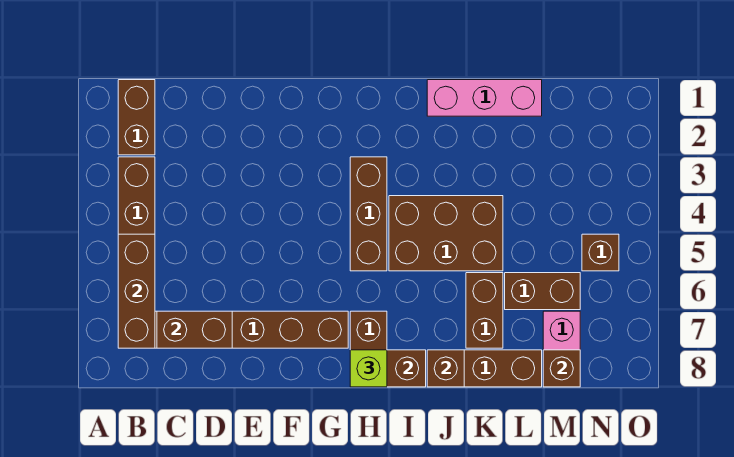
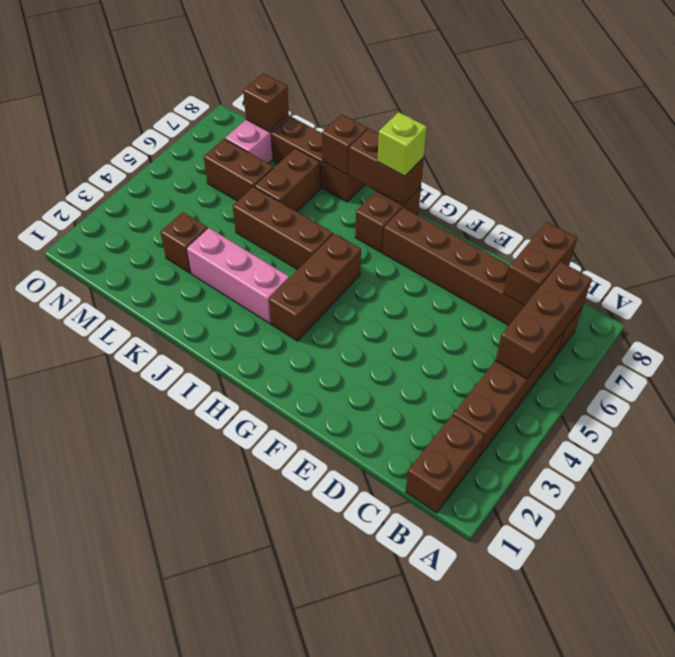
brown brick C7:D7 level 2 -> brown brick C7:C8 level 2
brown brick I4:K5 level 1 -> brown brick I5:K5 level 1
pink brick J1:L1 level 1 -> pink brick I3:K3 level 1
brown brick N5 level 1 -> brown brick L3 level 1

